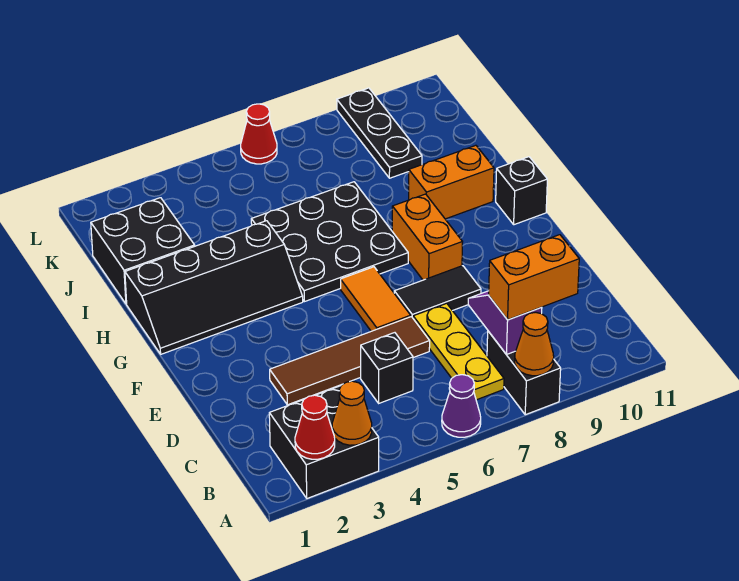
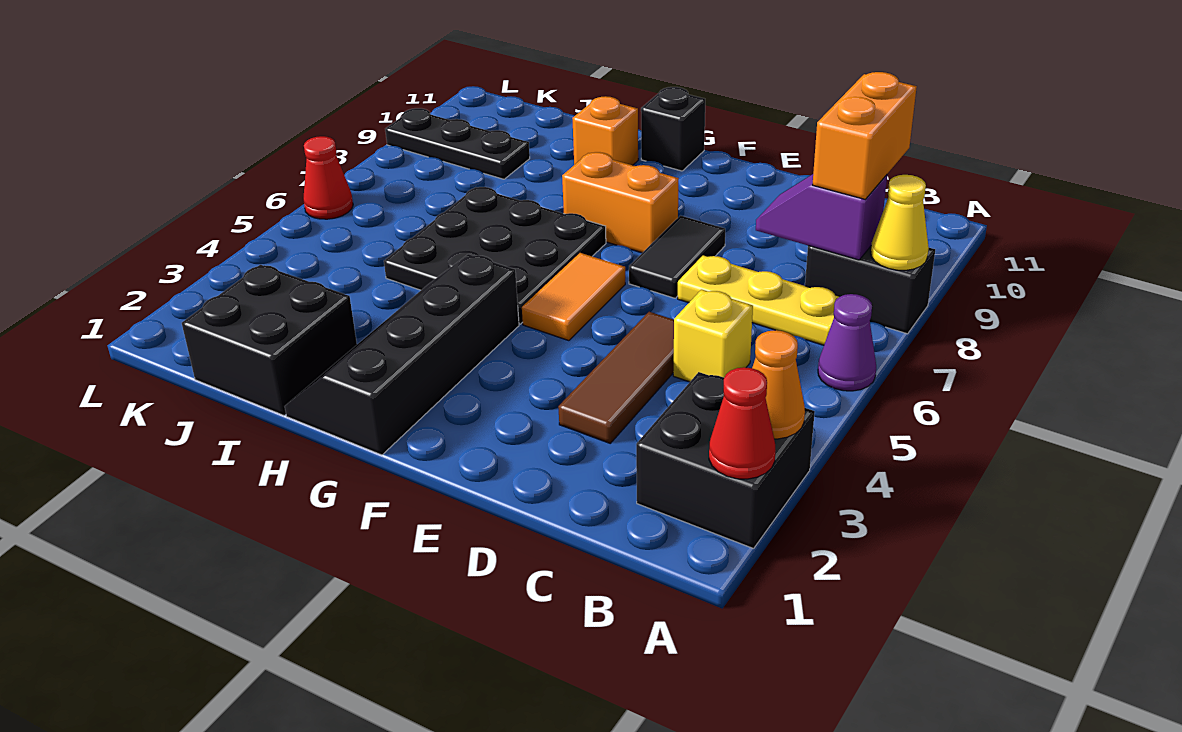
orange cone A8 level 2 -> yellow cone A8 level 2
black brick C5 level 1 -> yellow brick C5 level 1
brown tile D3:D6 level 1 -> brown tile D3:D5 level 1
orange tile E6:F6 level 1 -> orange tile F5:F6 level 1
black slope G1:H4 level 1 top H -> black slope G1:H4 level 1 top G
orange brick H9:H10 level 1 -> orange brick H10 level 1

